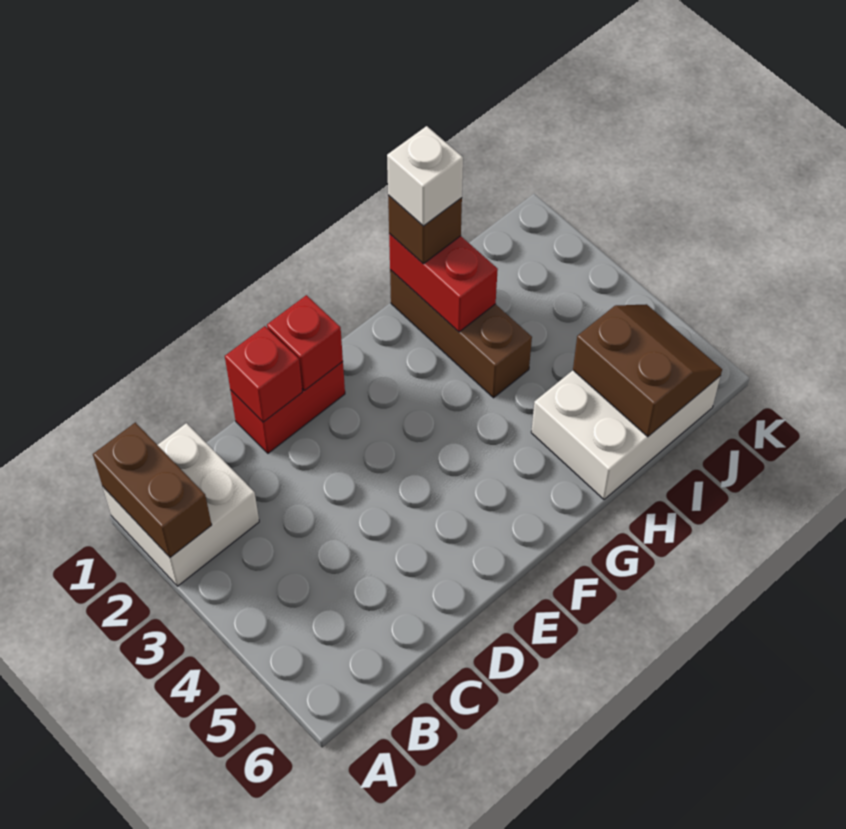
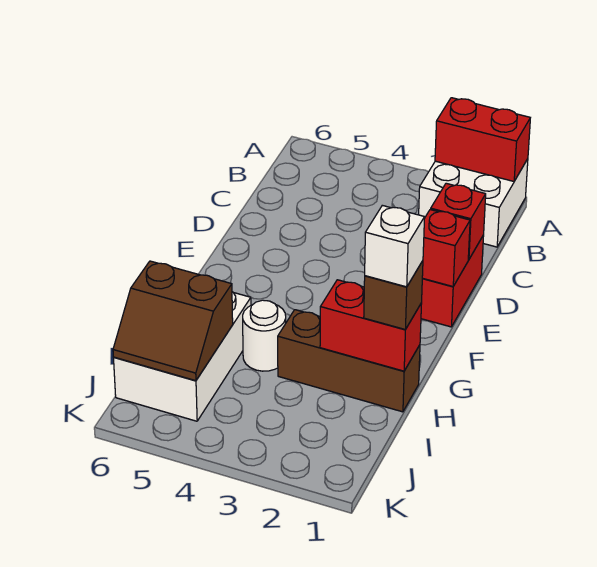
brown brick A1:A2 level 2 -> red brick A1:A2 level 2
none -> white round brick H4 level 1

